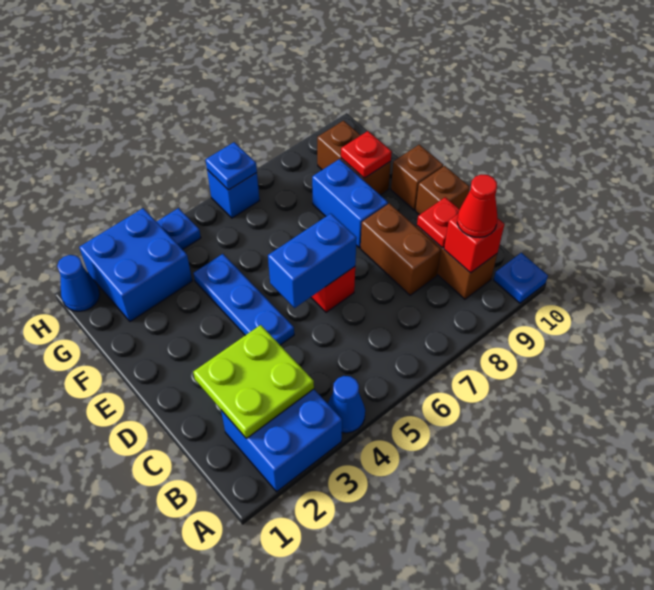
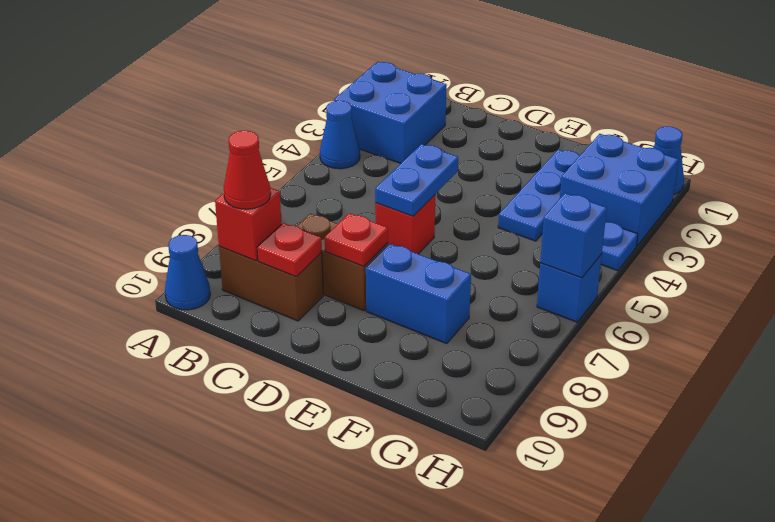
blue plate A10 level 1 -> blue cone A10 level 1
lime plate B2:C3 level 2 -> none
blue plate D4:F4 level 1 -> blue plate F2:F4 level 1
blue brick D5:D6 level 2 -> blue plate D5:D6 level 2
brown brick D10 level 1 -> none
brown brick E10 level 1 -> none
brown brick F9:G9 level 1 -> none
red plate F9 level 2 -> red plate D8 level 2
blue plate H6 level 2 -> blue brick H6 level 2

